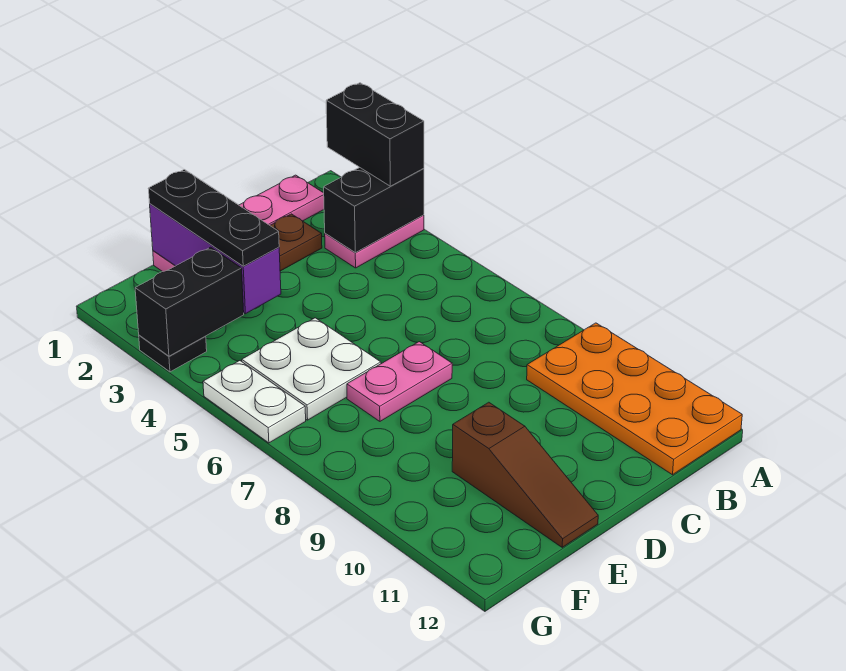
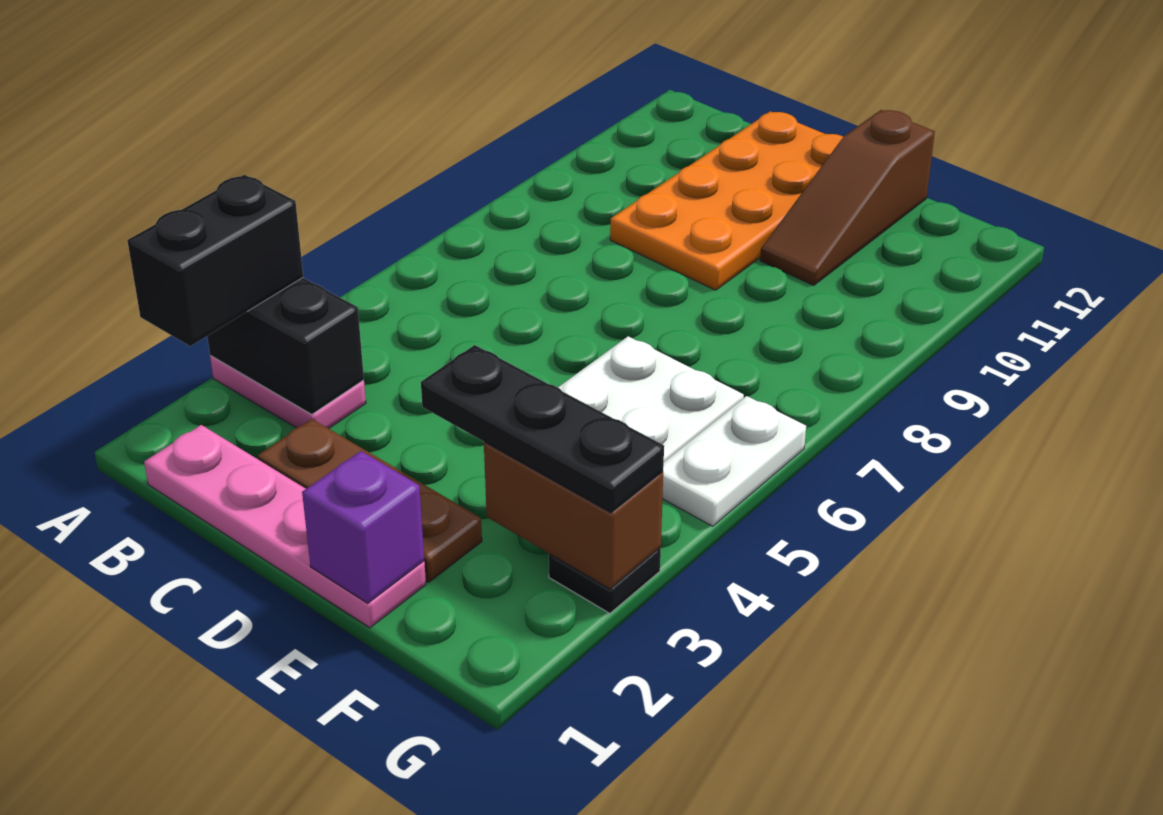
orange plate A9:B12 level 1 -> orange plate C9:D12 level 1
pink plate D7:E7 level 1 -> none
purple brick E1:E3 level 2 -> purple brick E1 level 2
black plate E1:E3 level 3 -> black plate E3:G3 level 3
brown slope E10:E12 level 1 top 10 -> brown slope E10:E12 level 1 top 12
black brick F3:G3 level 2 -> brown brick F3:G3 level 2

